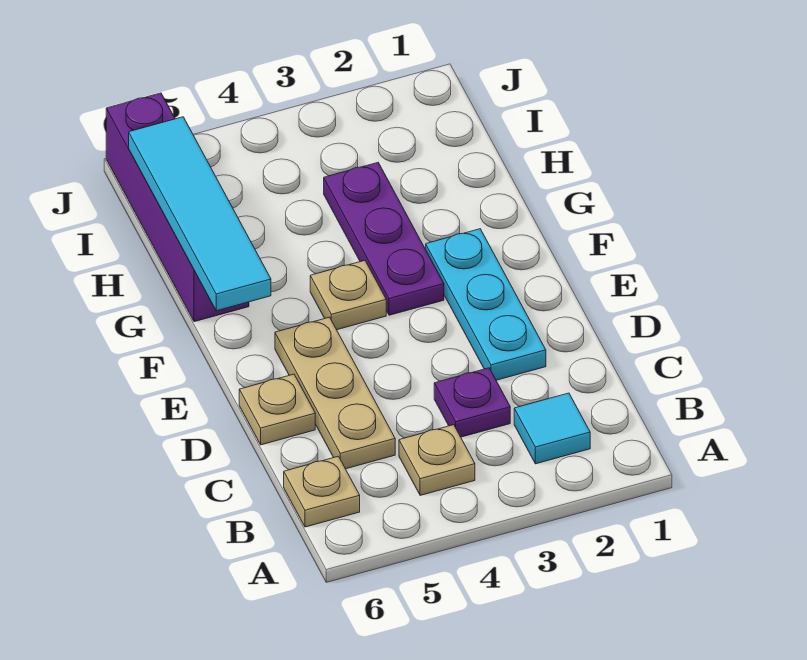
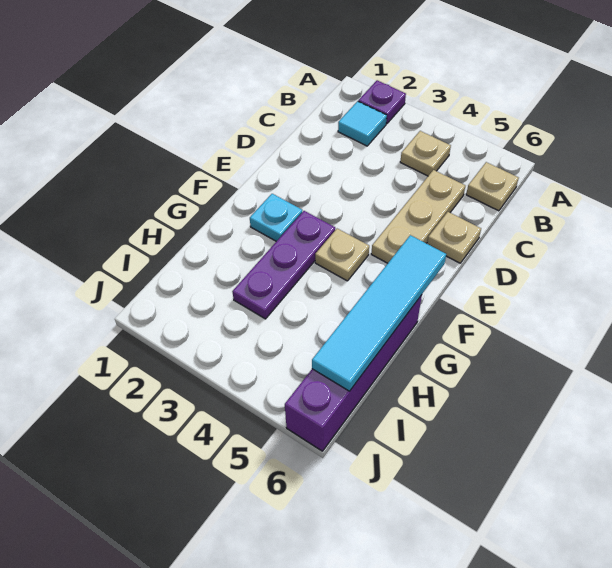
purple plate C3 level 1 -> purple plate A2 level 1
cyan plate D2:F2 level 1 -> cyan plate F2 level 1

